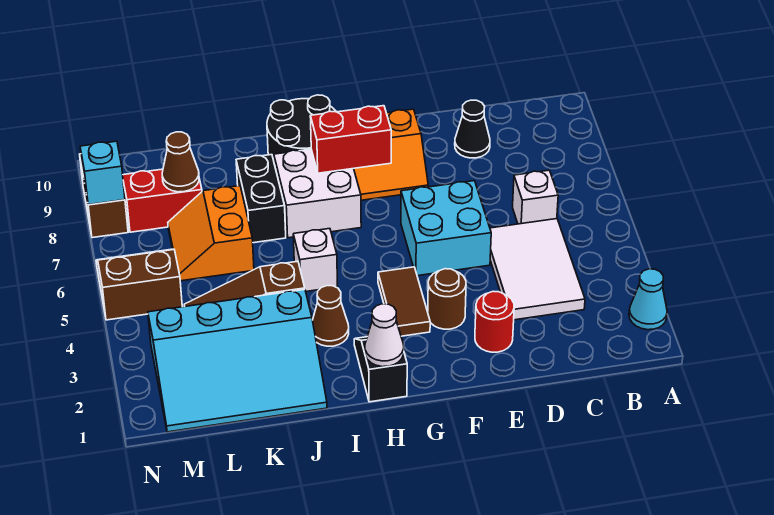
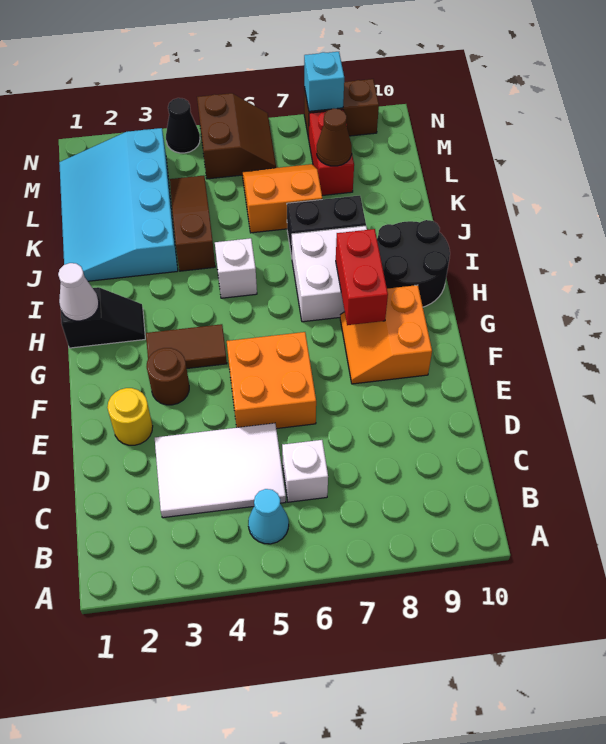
cyan cone A2 level 1 -> cyan cone B5 level 1
black cone D9 level 1 -> black cone N4 level 1
red round brick E2 level 1 -> yellow round brick E2 level 1
cyan brick E5:F6 level 1 -> orange brick E5:F6 level 1
brown cone I3 level 1 -> none

